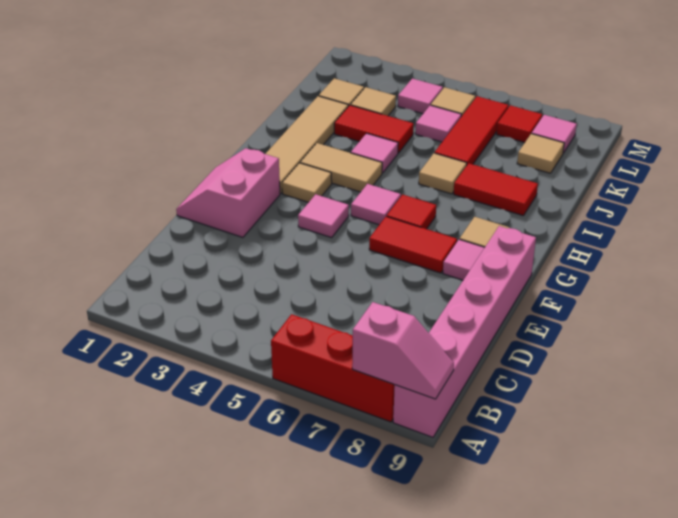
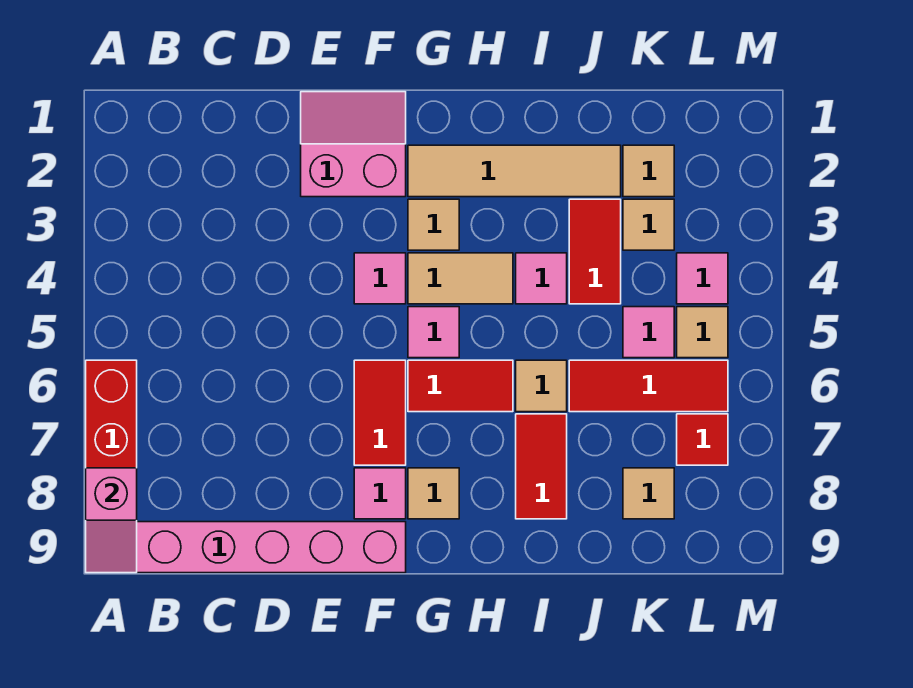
red tile G6 level 1 -> red tile G6:H6 level 1
tan tile H3:H4 level 1 -> tan tile G4:H4 level 1
pink tile L8 level 1 -> none

